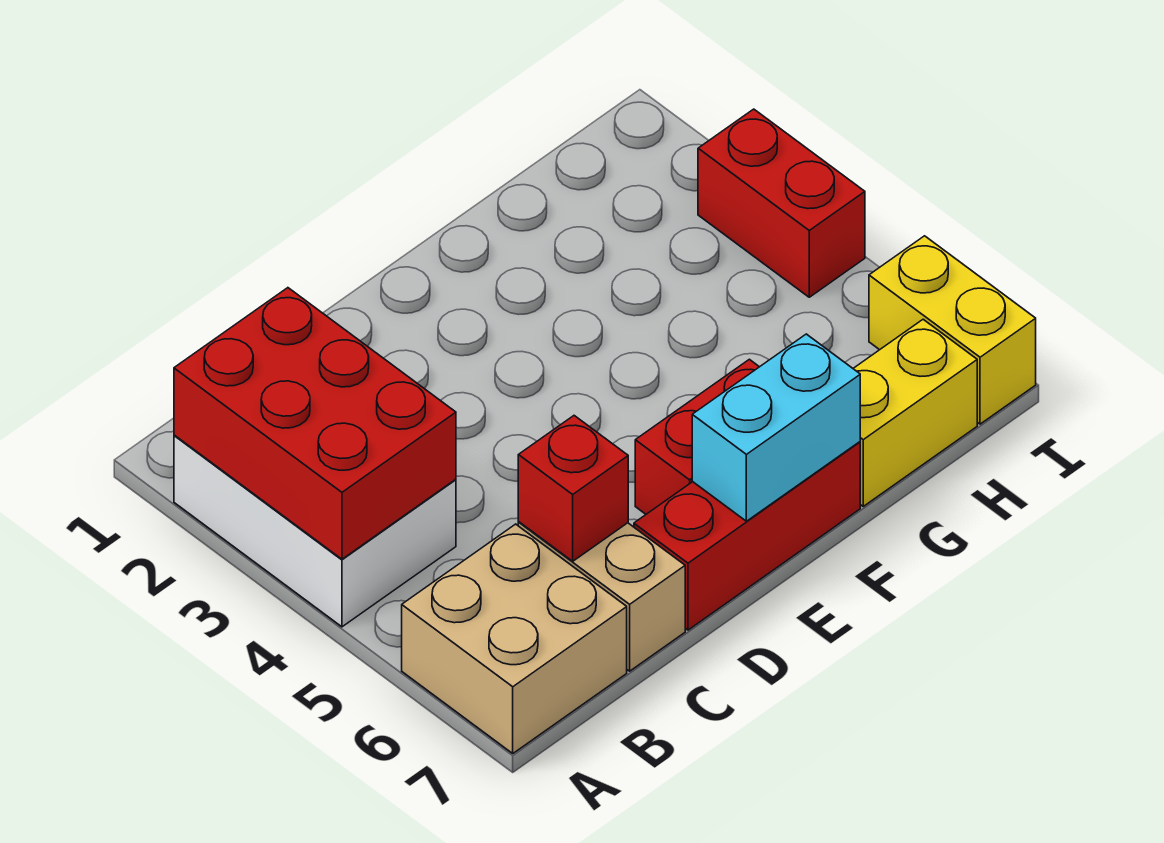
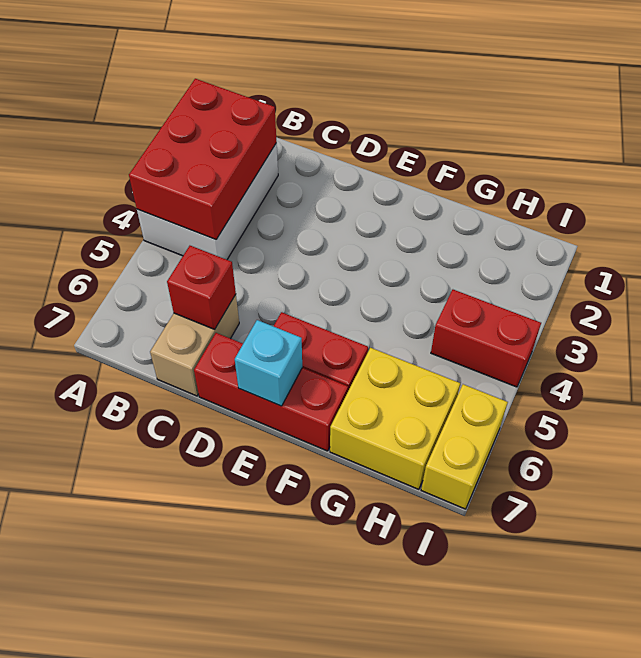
tan brick A6:B7 level 1 -> none
cyan brick E7:F7 level 2 -> cyan brick E7 level 2
yellow brick G7:H7 level 1 -> yellow brick G6:H7 level 1
red brick I3:I4 level 1 -> red brick H4:I4 level 1

